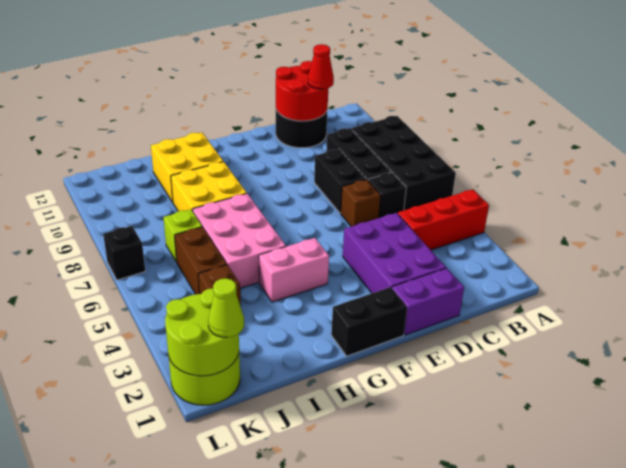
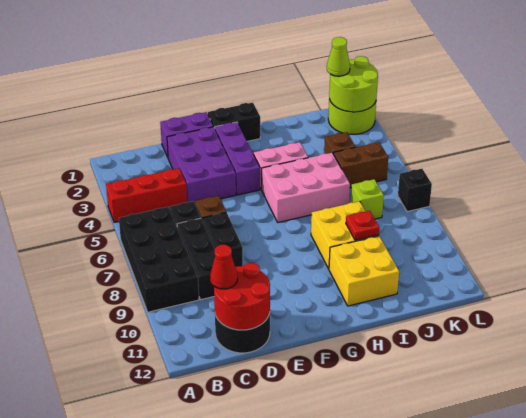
none -> purple brick F2:F4 level 1
pink brick H5:I7 level 1 -> pink brick G5:I6 level 1
none -> red plate I9 level 2
brown brick J5:J6 level 1 -> brown brick J5:K5 level 1

